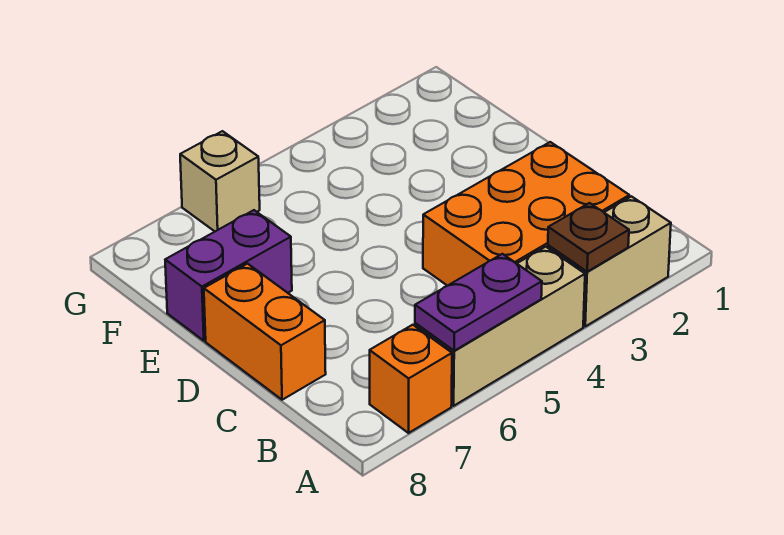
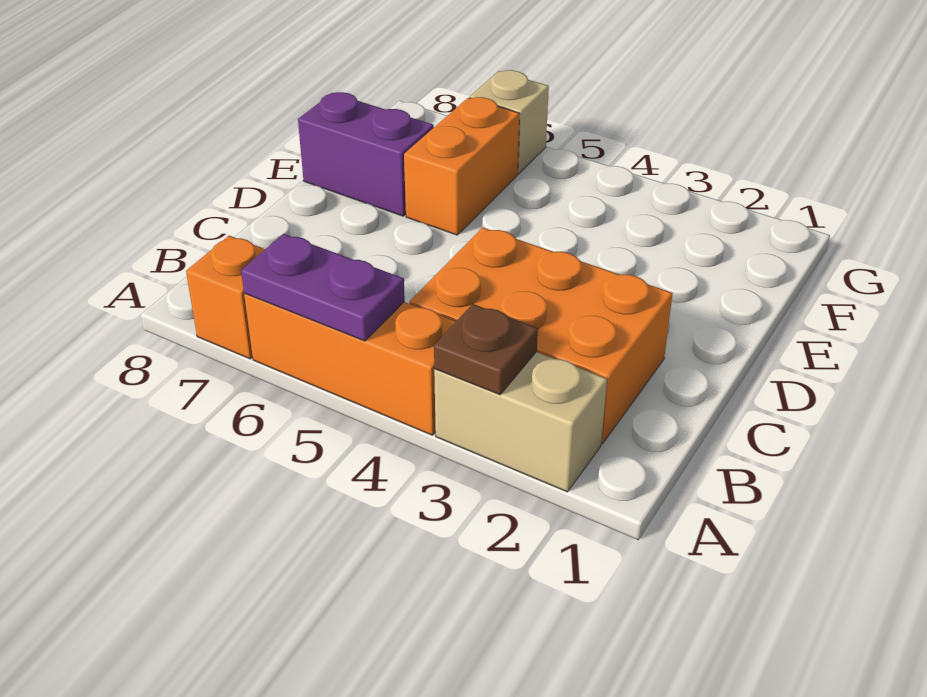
tan brick A4:A6 level 1 -> orange brick A4:A6 level 1
orange brick C8:D8 level 1 -> orange brick E6:F6 level 1

